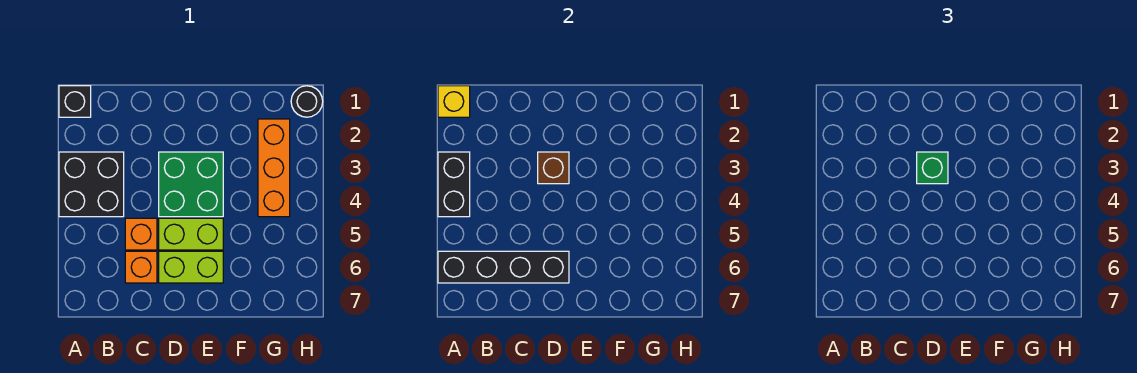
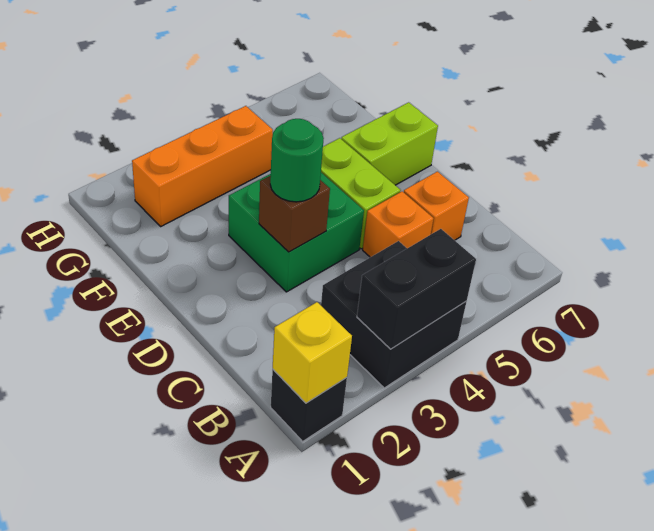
black brick A6:D6 level 2 -> none
green brick D3 level 3 -> green round brick D3 level 3
lime brick D6:E6 level 1 -> lime brick E6:E7 level 1
black round brick H1 level 1 -> none

